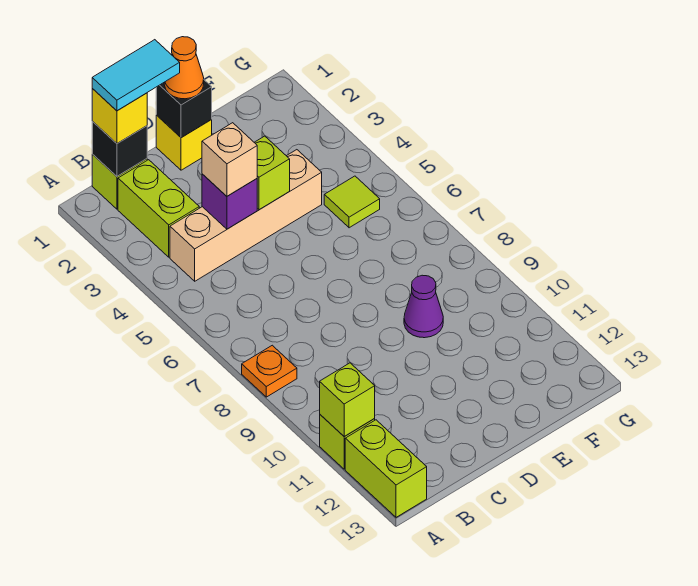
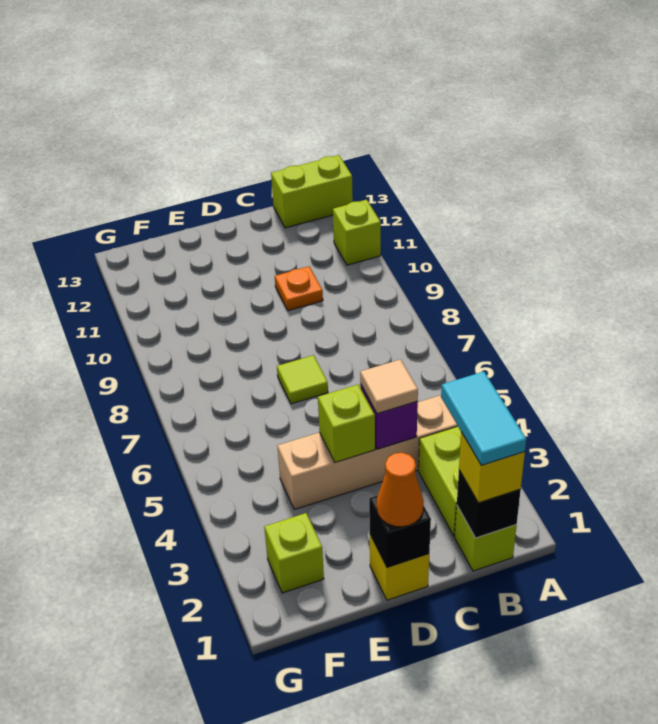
orange plate A8 level 1 -> orange plate C10 level 1
lime brick A11 level 2 -> lime brick F2 level 1
lime brick A12:A13 level 1 -> lime brick A13:B13 level 1
cyan tile B1:C1 level 4 -> cyan tile B1:B2 level 4
tan brick C4 level 3 -> tan tile C4 level 3
purple cone E9 level 1 -> none
lime tile F5 level 1 -> lime tile D7 level 1

